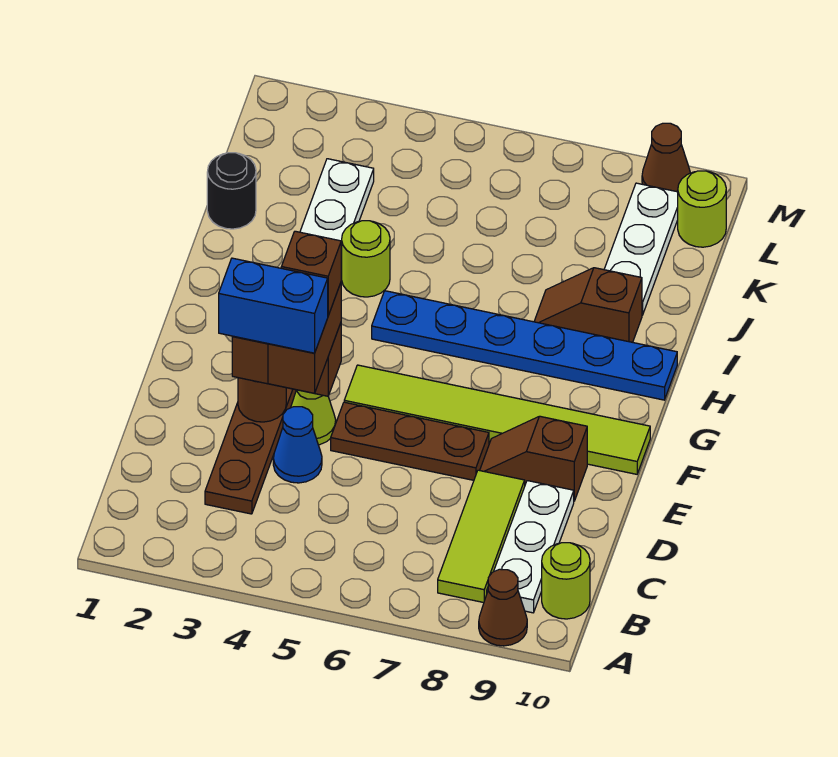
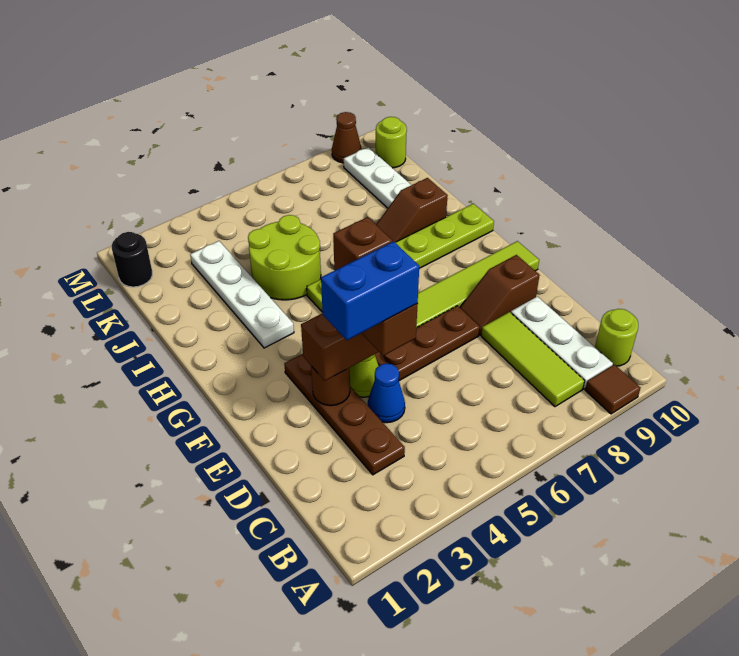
brown cone A9 level 1 -> brown tile A9 level 1
blue plate H5:H10 level 1 -> lime plate H5:H10 level 1
lime round brick I4 level 1 -> lime round brick I4:J5 level 1
black round brick J1 level 1 -> black round brick L1 level 1

